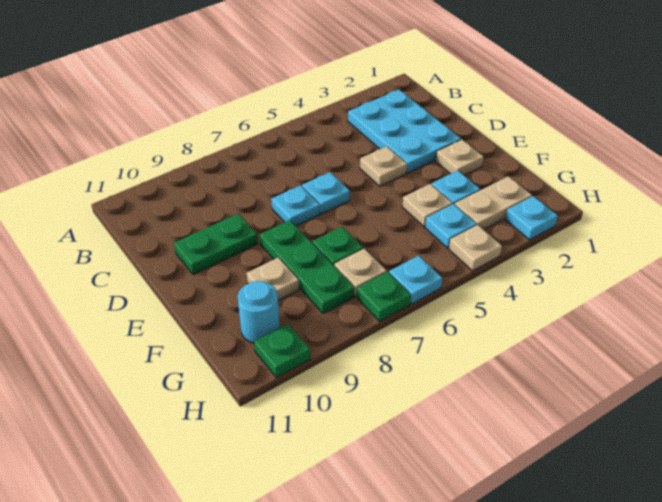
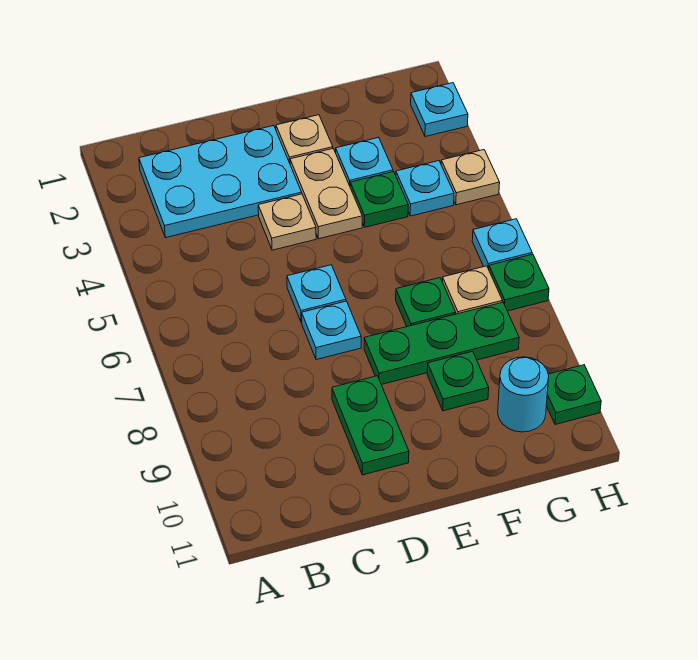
tan plate F4 level 1 -> green plate F4 level 1
tan plate F9 level 1 -> green plate F9 level 1
tan plate G2:G3 level 1 -> tan plate E3:E4 level 1

